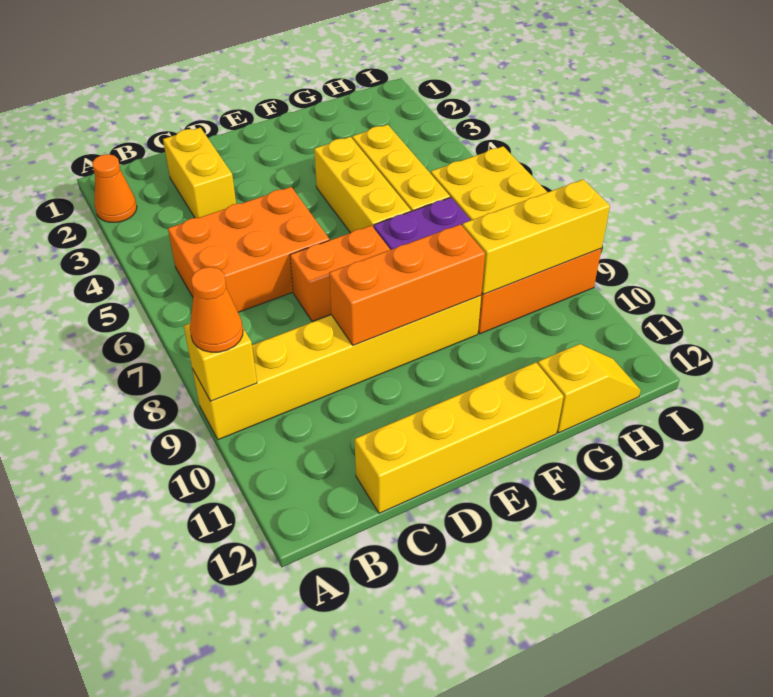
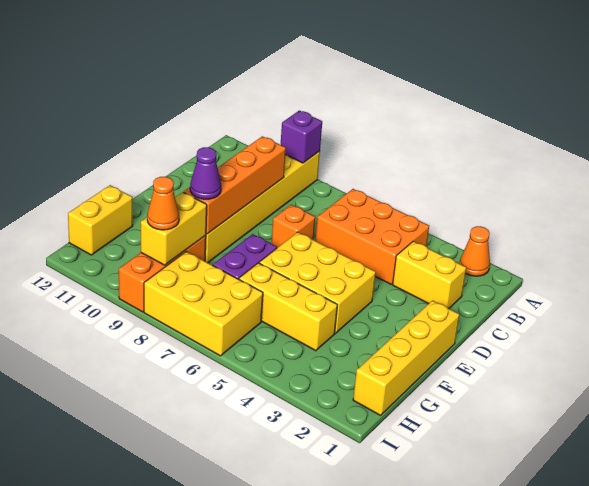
yellow brick A9 level 2 -> purple brick A9 level 2
orange cone A9 level 3 -> orange cone H9 level 3
orange brick B5:D6 level 1 -> orange brick B4:C6 level 1
yellow brick C12:F12 level 1 -> yellow brick E1:H1 level 1
orange brick D7:E7 level 1 -> orange brick D7 level 1
orange brick D9:F9 level 2 -> orange brick C9:F9 level 2
yellow brick F4:F6 level 1 -> yellow brick E4:F6 level 1
none -> purple cone F9 level 3
yellow brick G9:I9 level 2 -> yellow brick G9:H9 level 2
yellow slope G12:H12 level 1 top G -> yellow brick G12:H12 level 1

